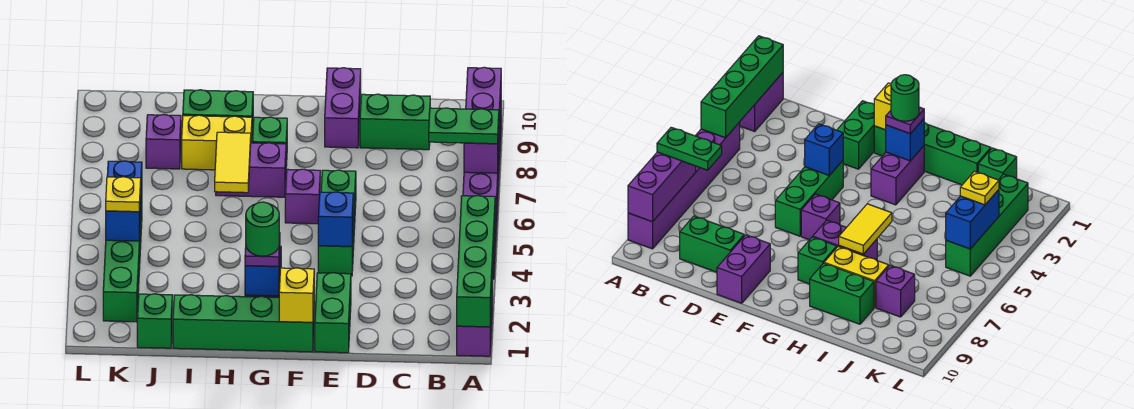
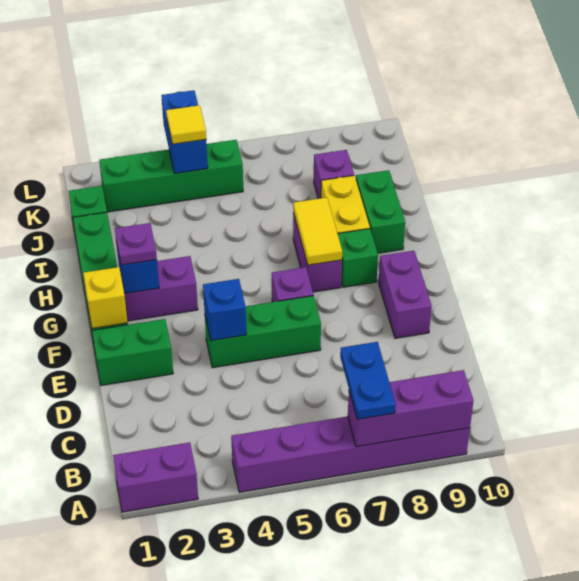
green brick A1:A4 level 2 -> none
green plate A7:B7 level 3 -> blue plate A7:B7 level 3
green brick C9:D9 level 1 -> none
purple brick E9:E10 level 1 -> purple brick E9:F9 level 1
green round brick G2 level 4 -> none
yellow tile H6:H7 level 2 -> yellow tile G7:H7 level 2
blue brick K4:K5 level 2 -> blue brick K4:L4 level 2
yellow plate K4 level 3 -> yellow tile K4 level 3

